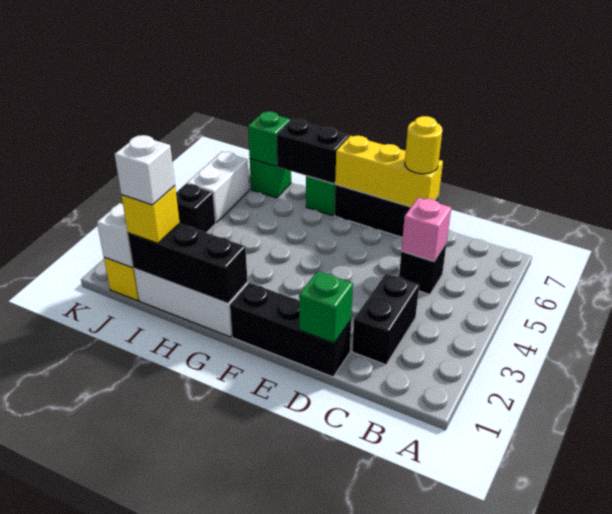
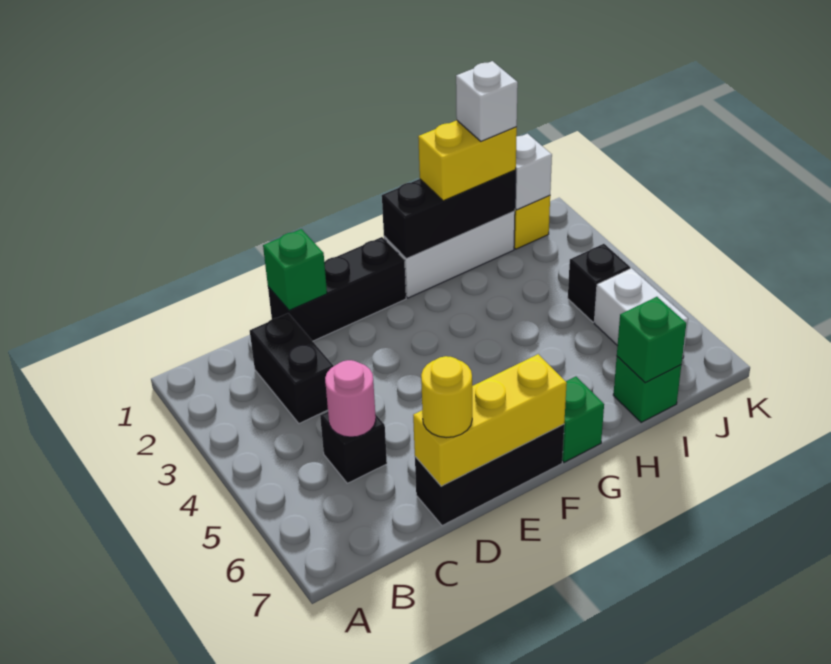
pink brick C5 level 2 -> pink round brick C5 level 2
black brick G7:H7 level 2 -> none
yellow brick I1 level 3 -> yellow brick H1:I1 level 3

